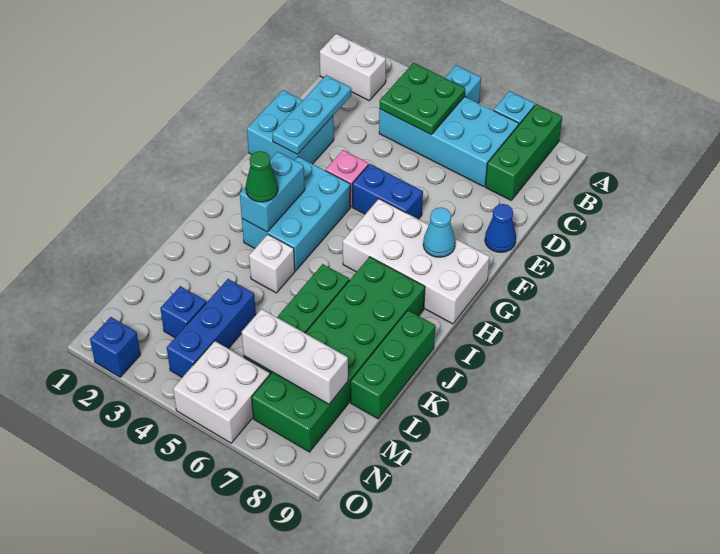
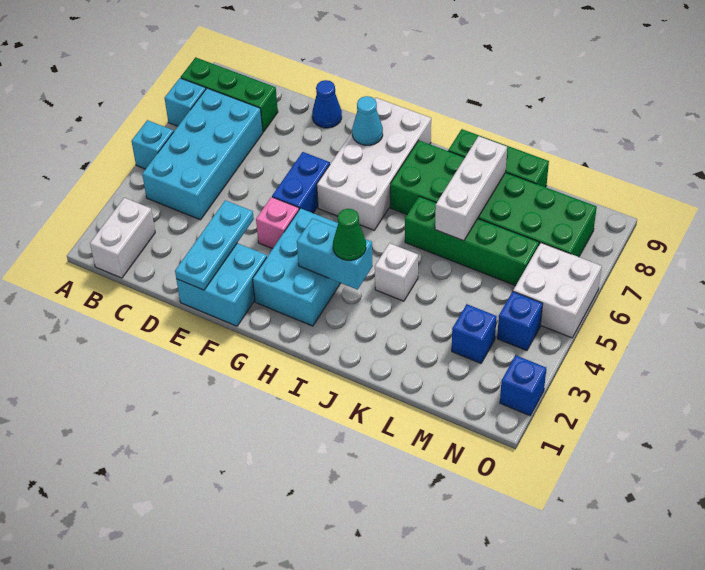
green plate B4:C5 level 2 -> none
cyan plate D2:F2 level 2 -> cyan plate E1:E3 level 2
cyan brick G3:I4 level 1 -> cyan brick G2:H4 level 1
blue brick L4:N4 level 1 -> blue brick N4 level 1
white brick M6:M8 level 2 -> white brick K6:K8 level 2

